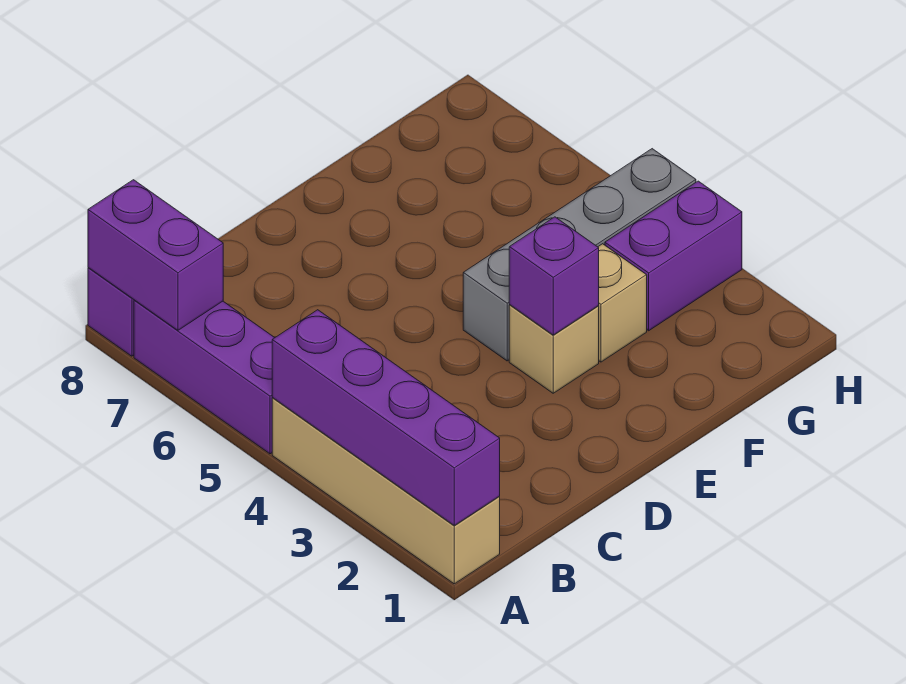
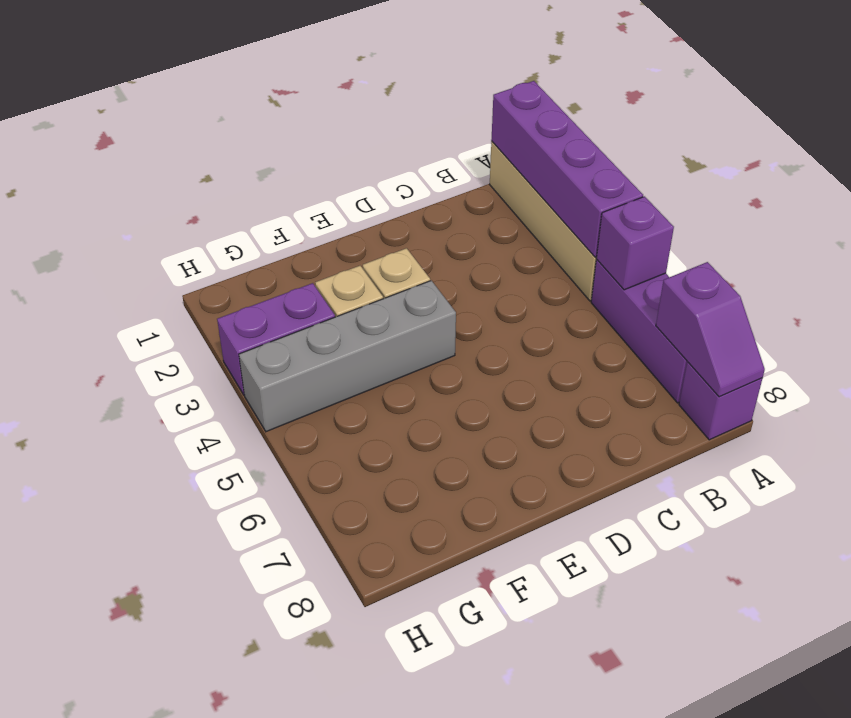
purple brick A7:A8 level 2 -> purple slope A7:A8 level 2 top 7
purple brick E3 level 2 -> purple brick A5 level 2

